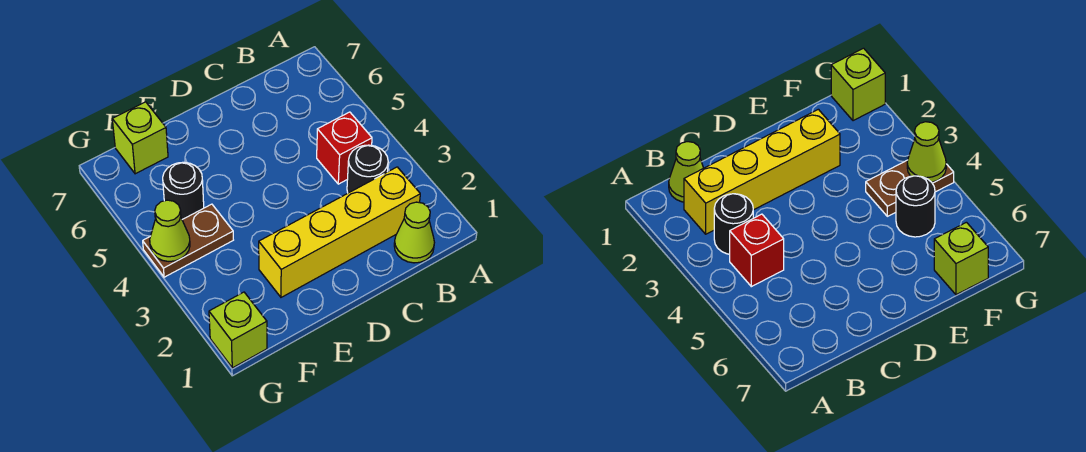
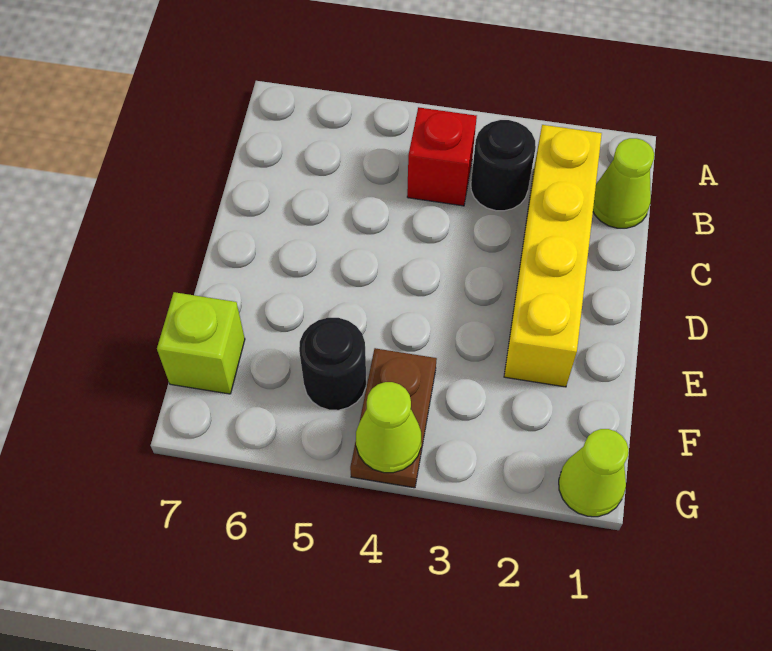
lime brick G1 level 1 -> lime cone G1 level 1

